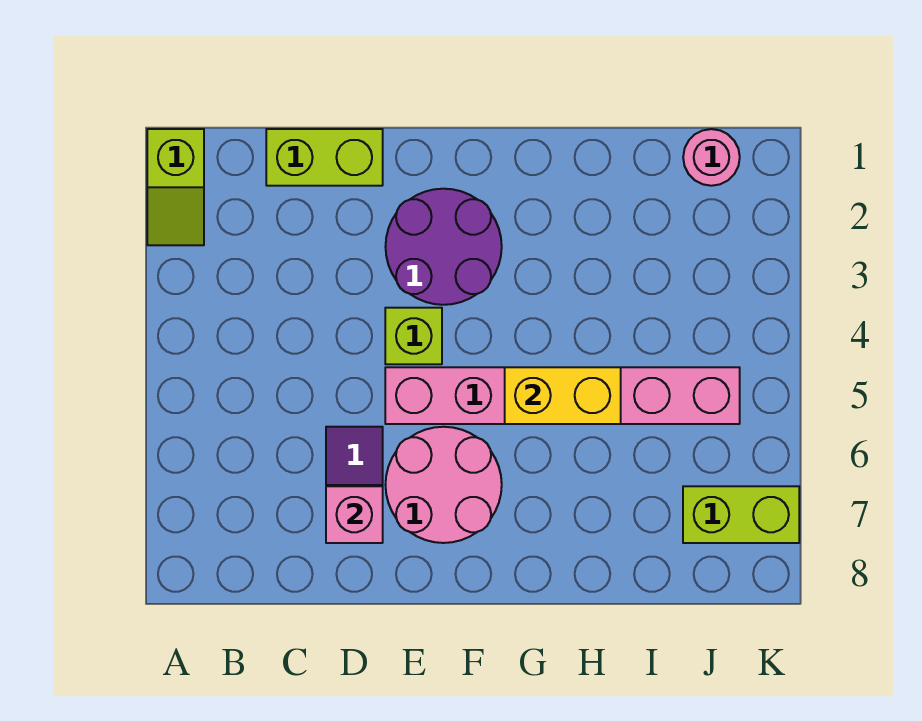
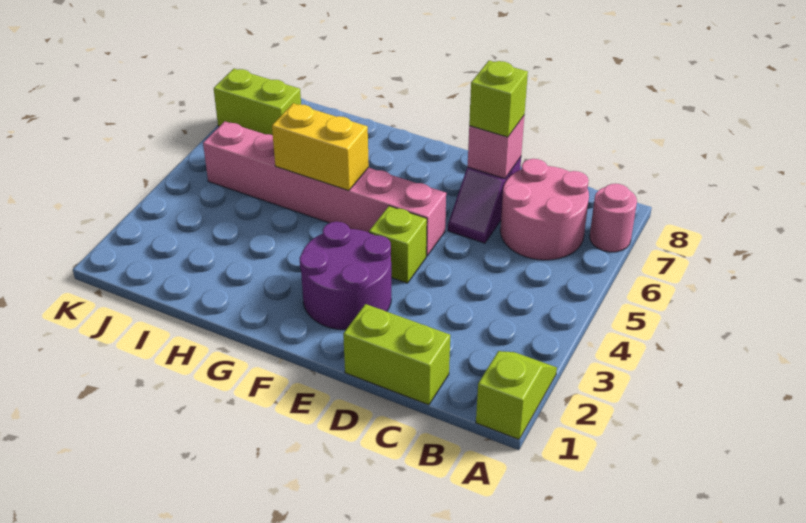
none -> lime brick D7 level 3
pink round brick E6:F7 level 1 -> pink round brick B6:C7 level 1
pink round brick J1 level 1 -> pink round brick A7 level 1

